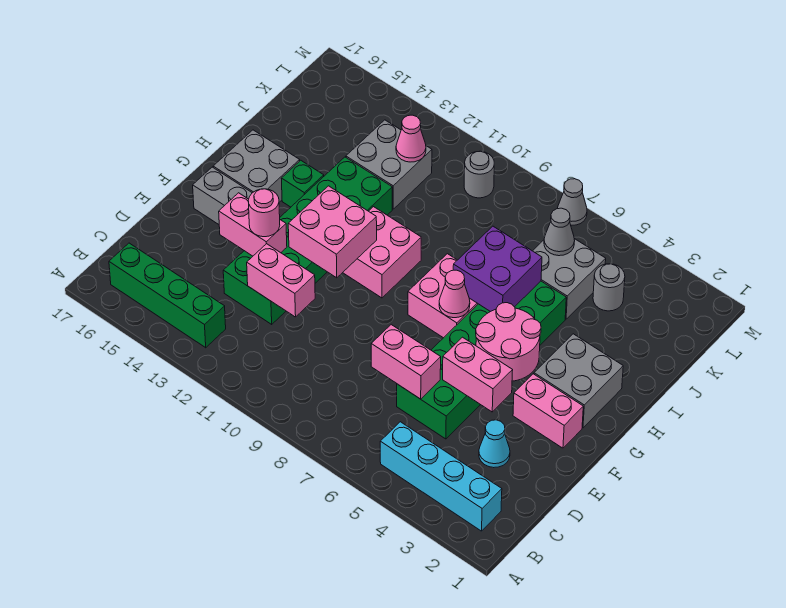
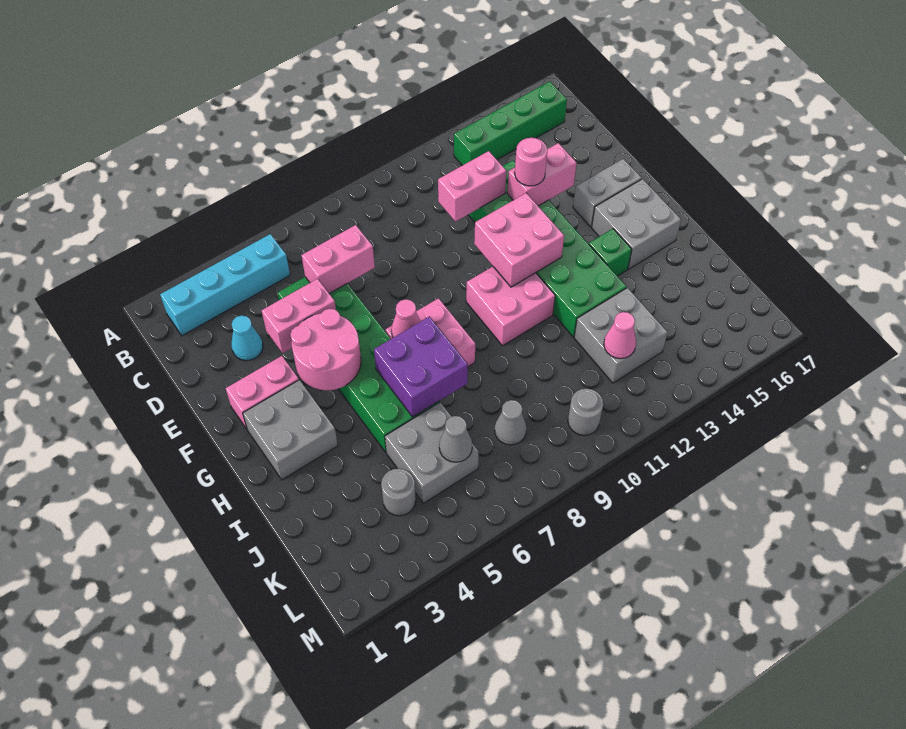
grey cone M7 level 1 -> grey cone K8 level 1

